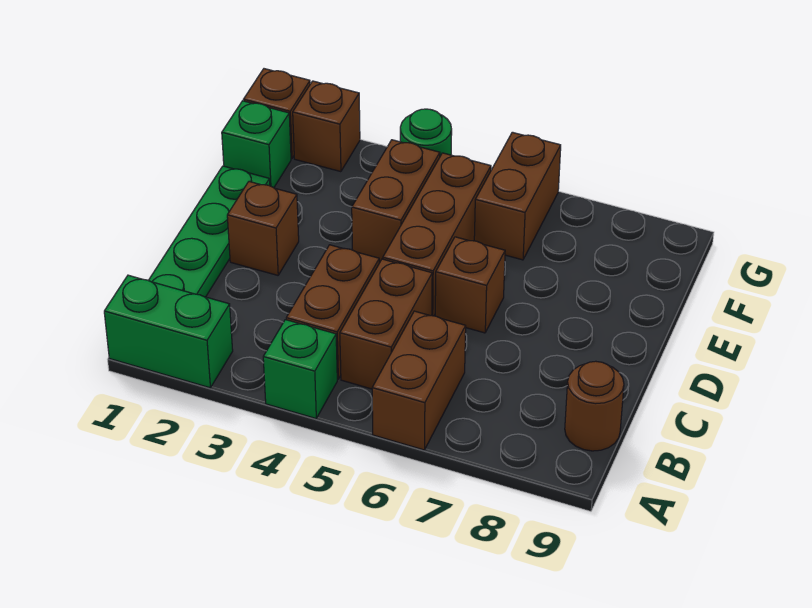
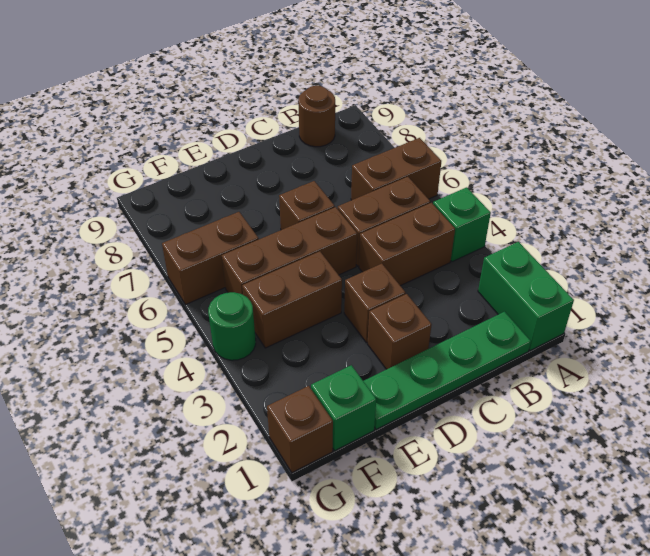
brown brick G2 level 1 -> brown brick D3 level 1

